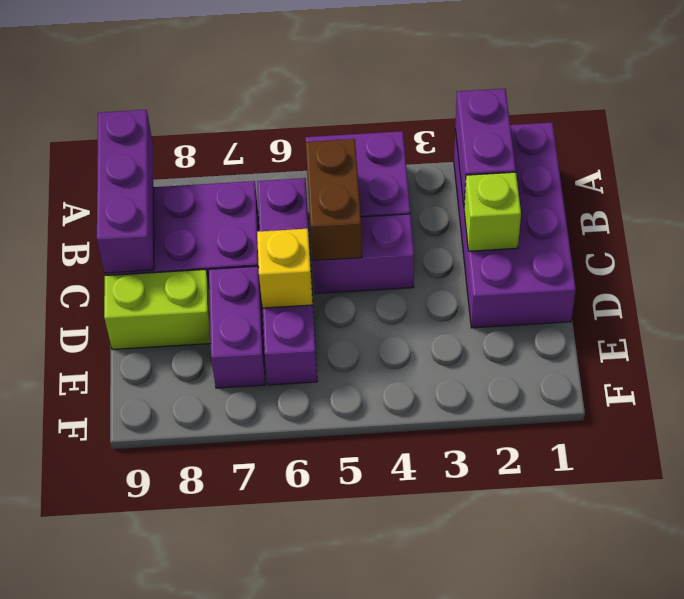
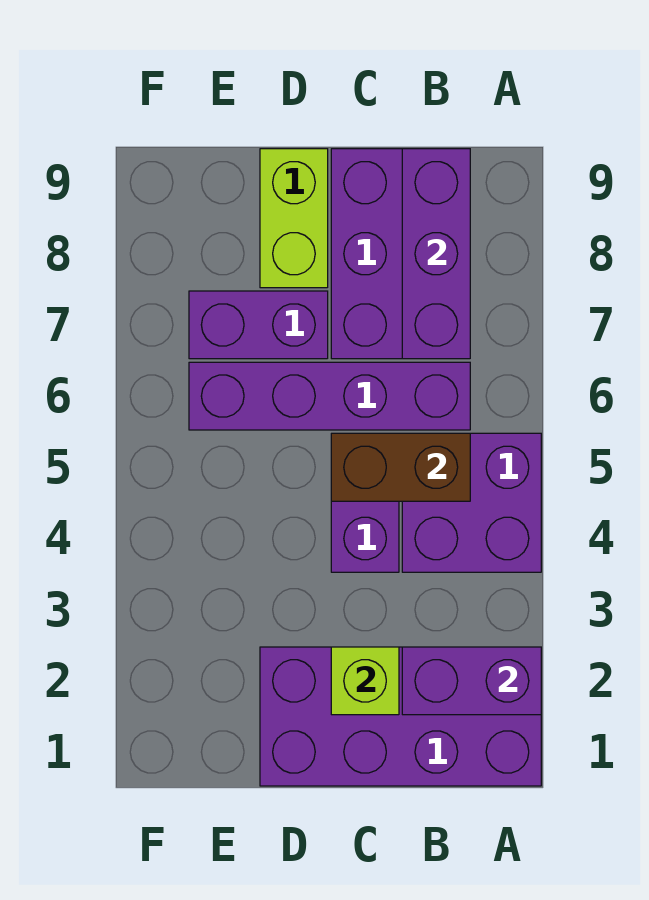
purple brick A9:C9 level 2 -> purple brick B7:B9 level 2
yellow brick D6 level 2 -> none

